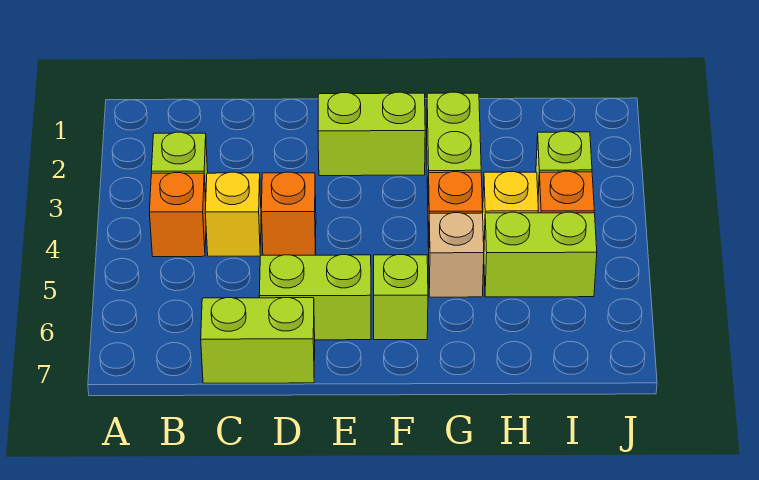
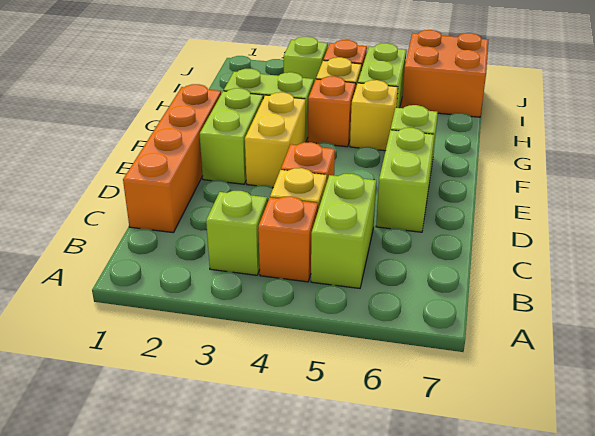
none -> orange brick C1:F1 level 1
lime brick C7:D7 level 1 -> lime brick B5:C5 level 1
none -> yellow brick E3:F3 level 1
tan brick G5 level 1 -> yellow brick G5 level 1
none -> orange brick I6:J7 level 1

